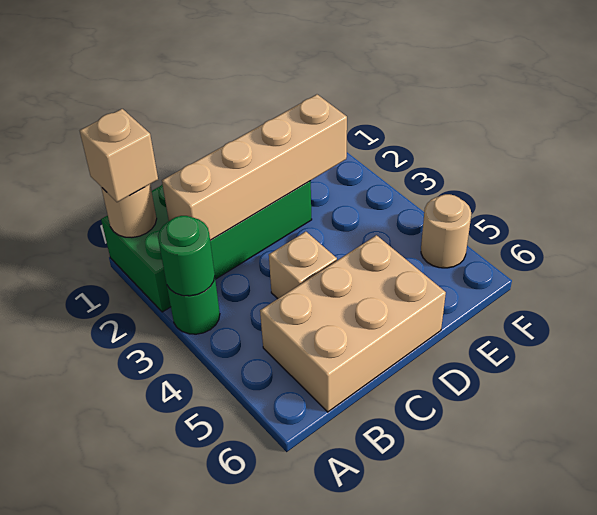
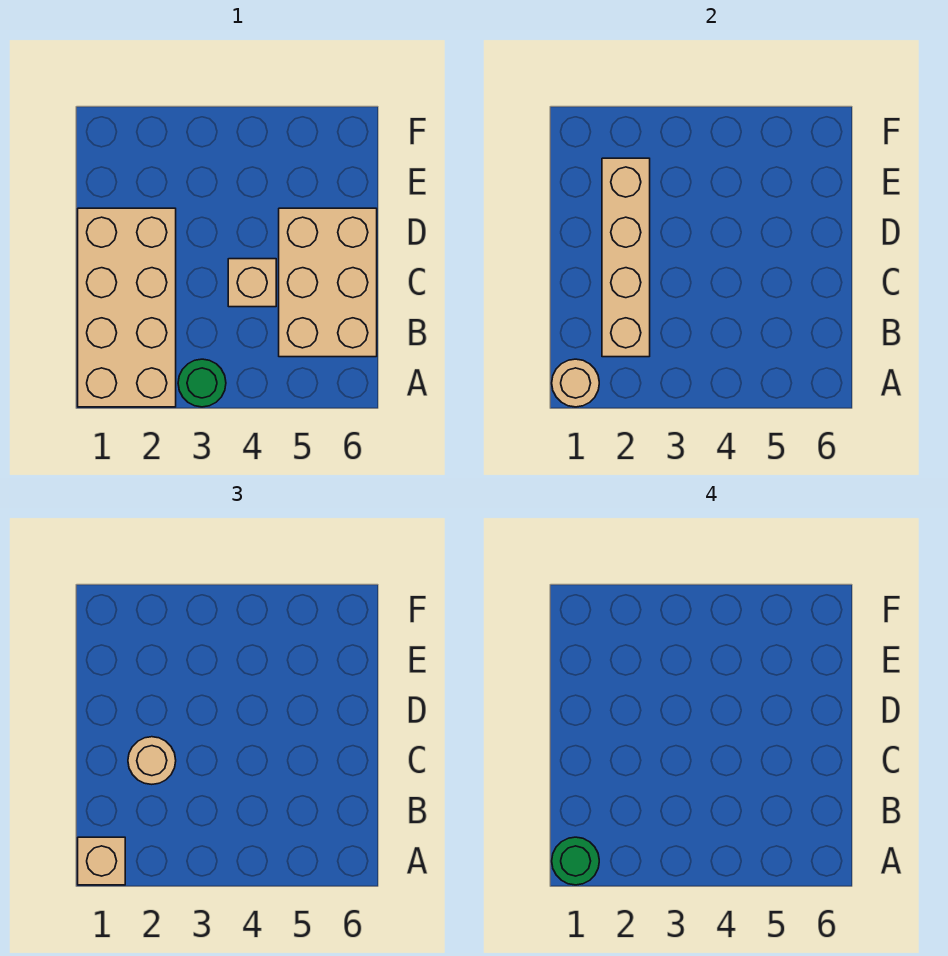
green brick A1:D2 level 1 -> tan brick A1:D2 level 1
green round brick A3 level 2 -> green round brick A1 level 4
tan round brick F5 level 1 -> tan round brick C2 level 3

